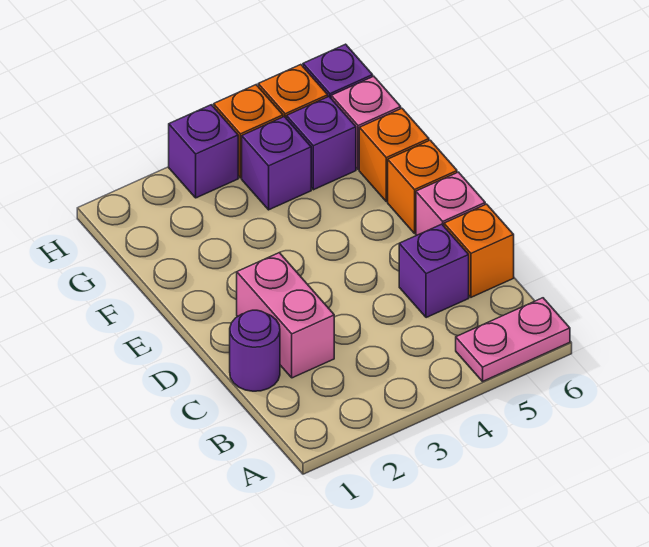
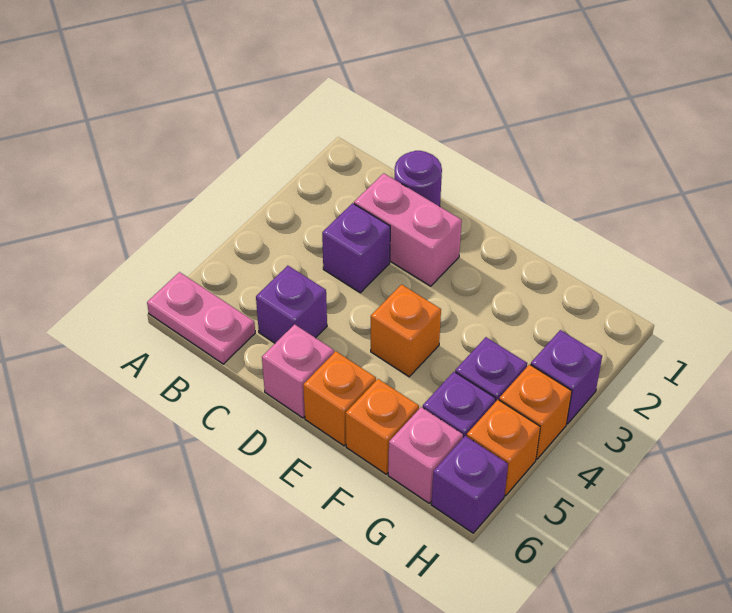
pink plate A5:A6 level 1 -> pink plate A6:B6 level 1
none -> purple brick C3 level 1
orange brick C6 level 1 -> orange brick E4 level 1

